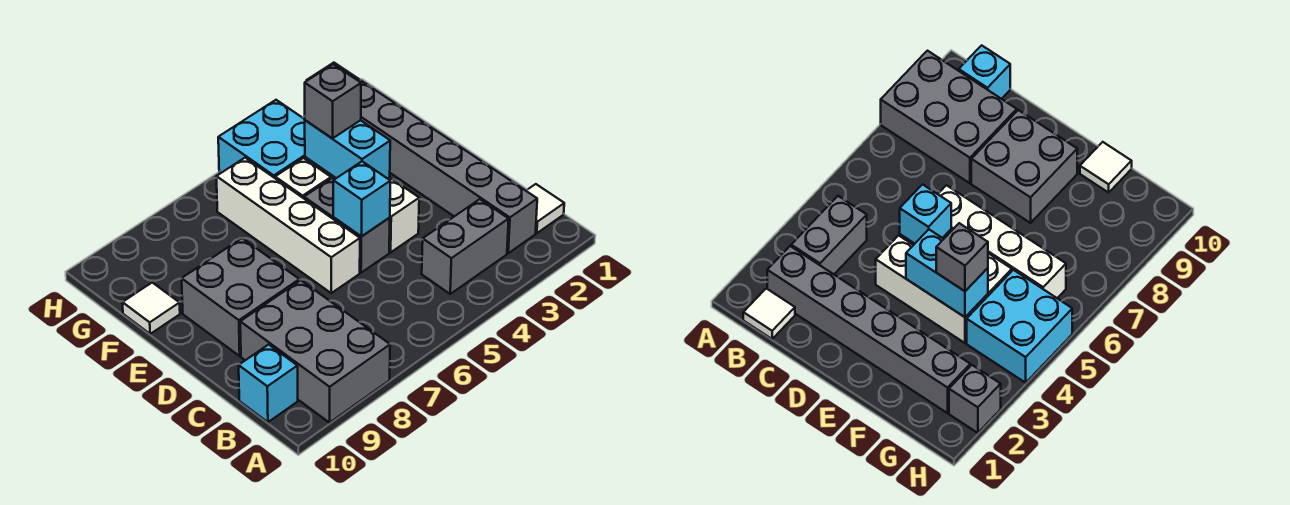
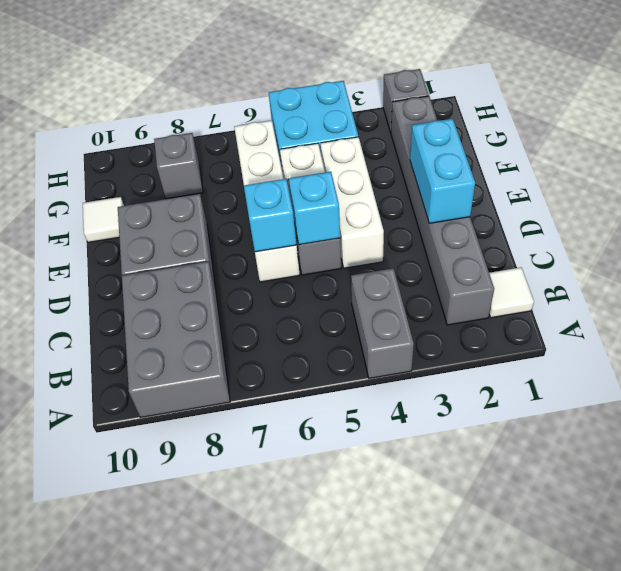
grey brick B3:B4 level 1 -> grey brick A4:B4 level 1
cyan brick B10 level 1 -> cyan brick D6 level 2
cyan brick E4:F4 level 2 -> cyan brick D2:E2 level 2
grey brick F4 level 3 -> grey brick G8 level 1

